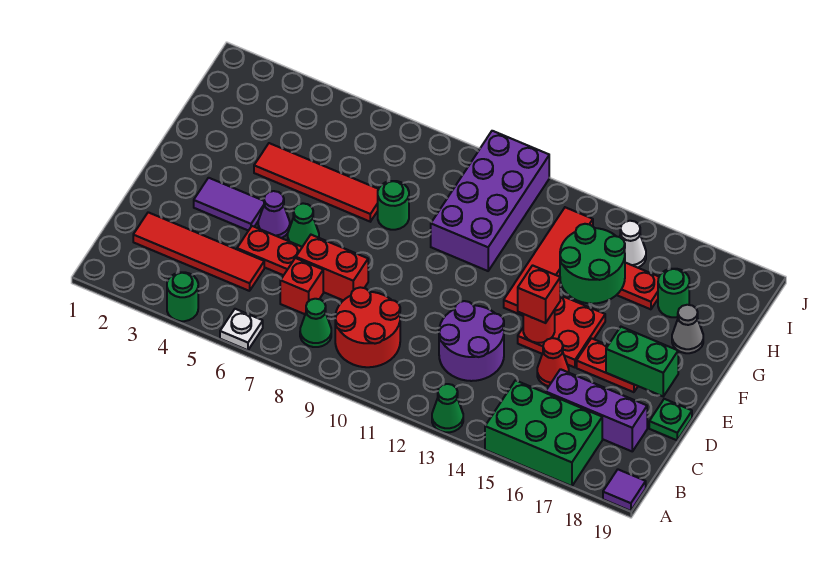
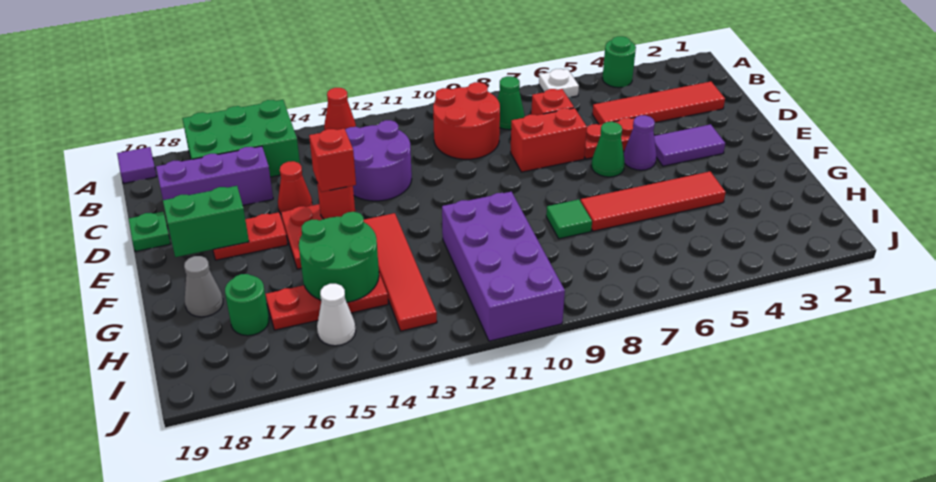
green cone A13 level 1 -> red cone A13 level 1
green round brick G8 level 1 -> green tile G8 level 1

